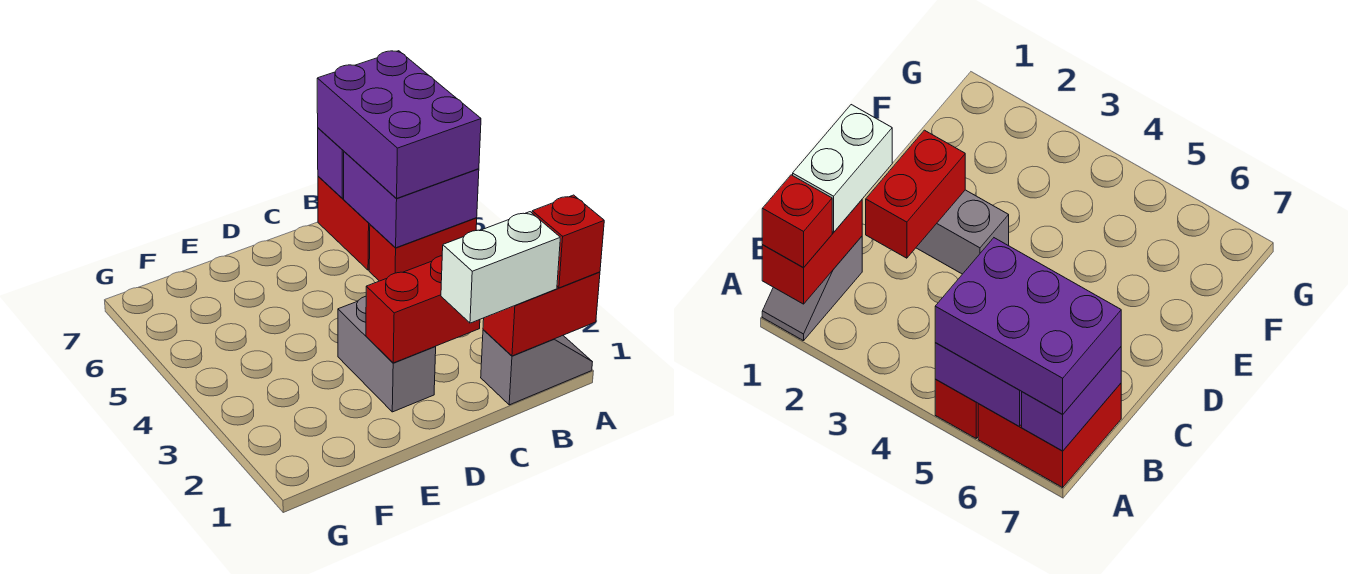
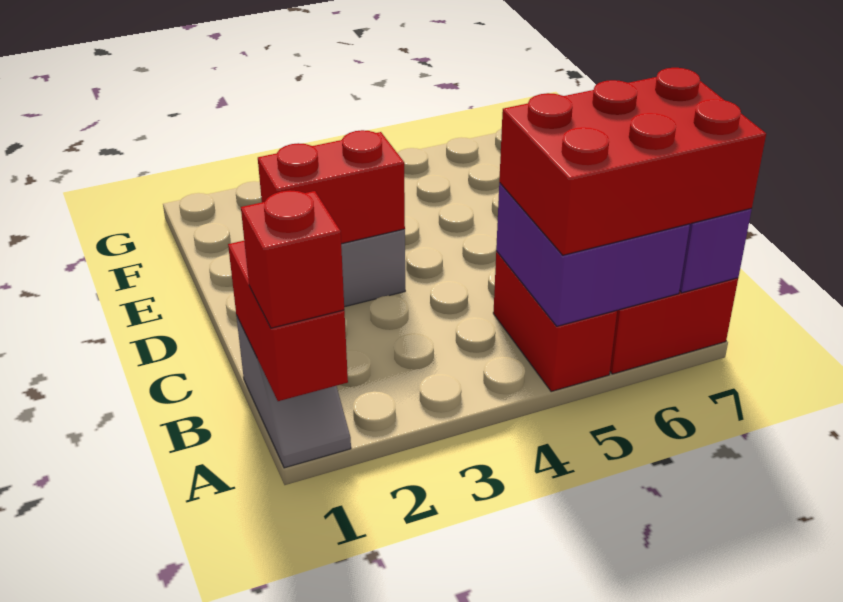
purple brick A5:B7 level 3 -> red brick A5:B7 level 3
white brick B1:C1 level 3 -> none
red brick C2:D2 level 2 -> red brick D2:D3 level 2

